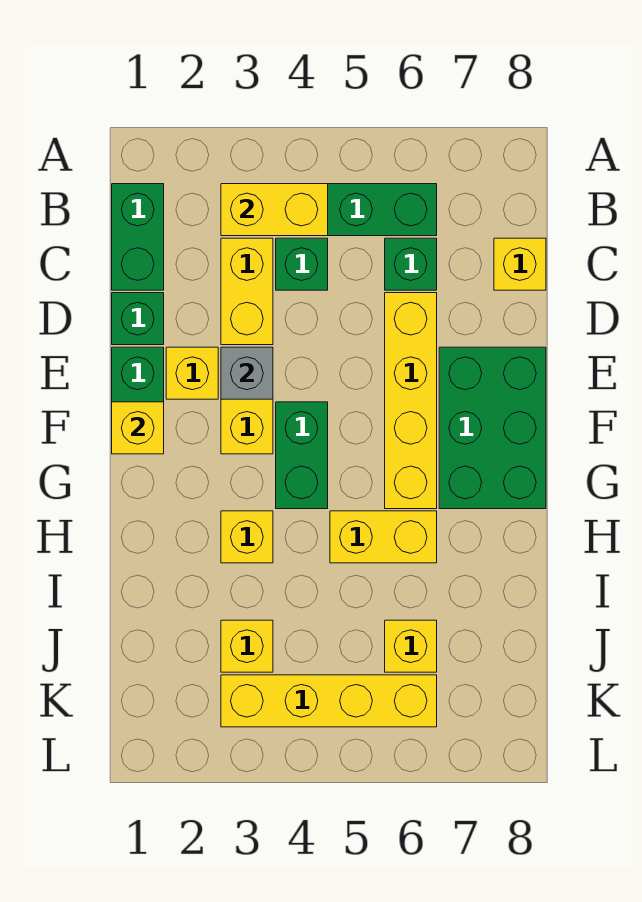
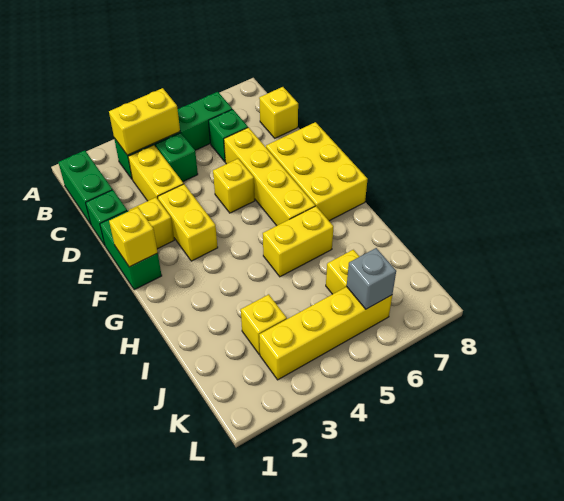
grey brick E3 level 2 -> grey brick K6 level 2
green brick E7:G8 level 1 -> yellow brick E7:G8 level 1
green brick F4:G4 level 1 -> none
yellow brick H3 level 1 -> yellow brick E5 level 1

